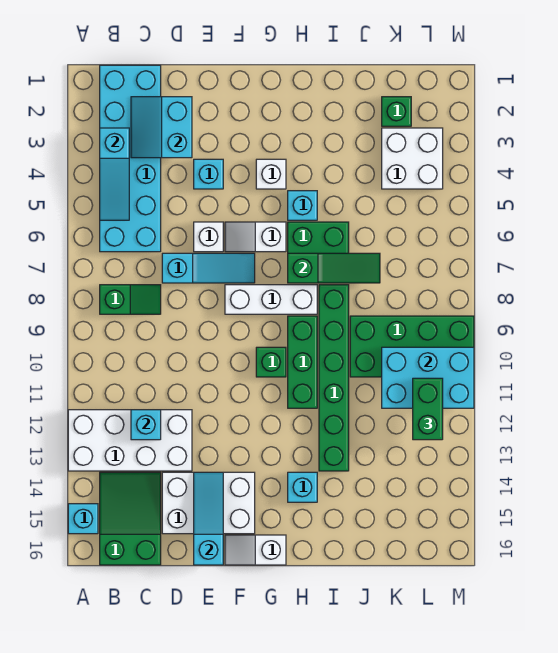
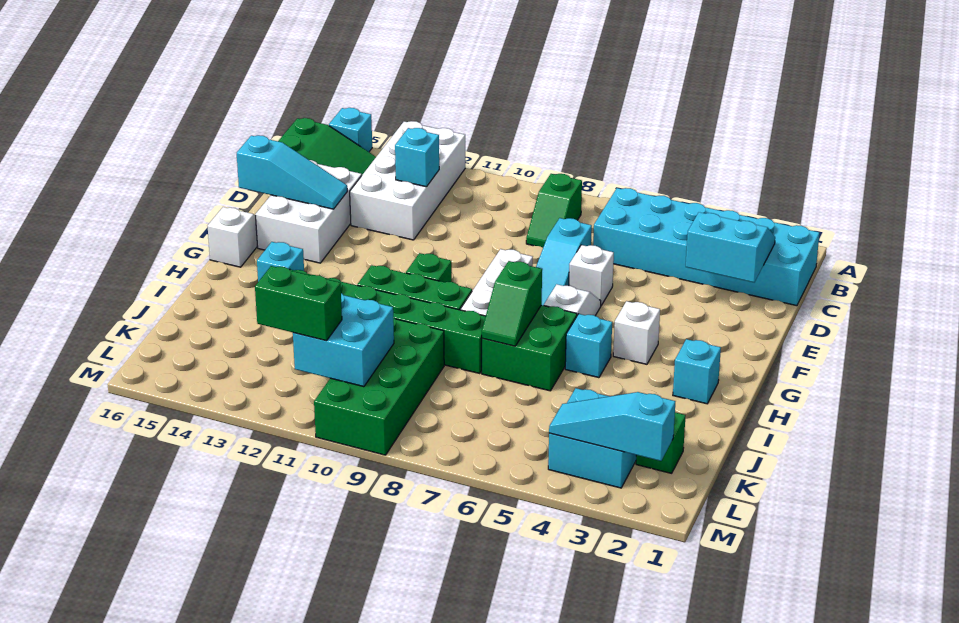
cyan slope B3:B5 level 2 top 3 -> cyan slope L2:L4 level 2 top 2
cyan brick E4 level 1 -> cyan brick H2 level 1
green slope H7:J7 level 2 top H -> green slope H7:I7 level 2 top H
white brick K3:L4 level 1 -> cyan brick K3:L4 level 1
cyan brick K10:M11 level 2 -> cyan brick K10:L11 level 2

